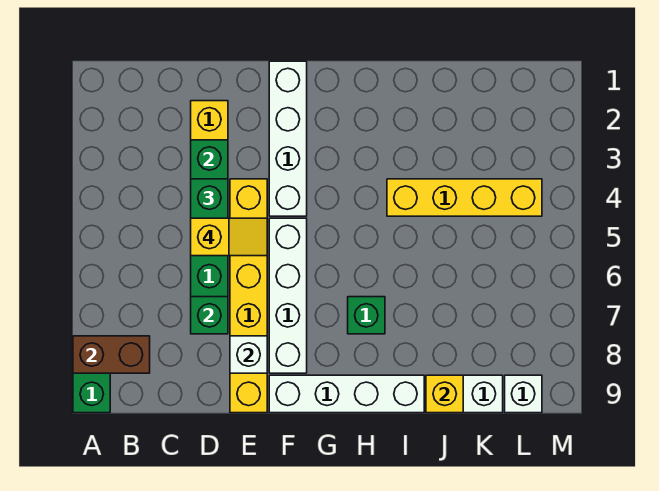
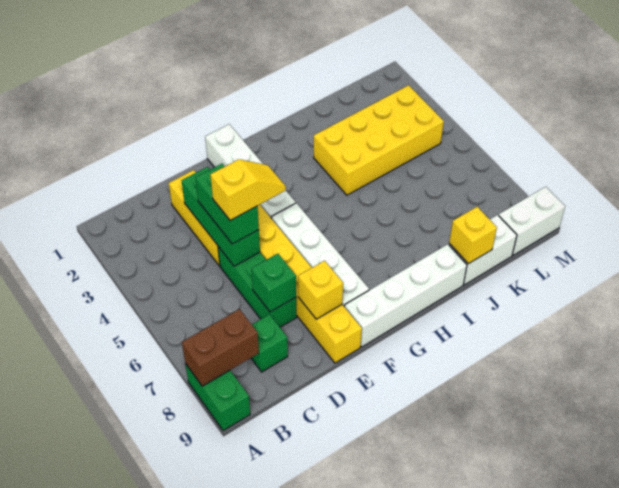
white brick E8 level 2 -> yellow brick E8 level 2
green brick H7 level 1 -> green brick C8 level 1
yellow brick I4:L4 level 1 -> yellow brick I3:L4 level 1
white brick L9 level 1 -> white brick L9:M9 level 1

